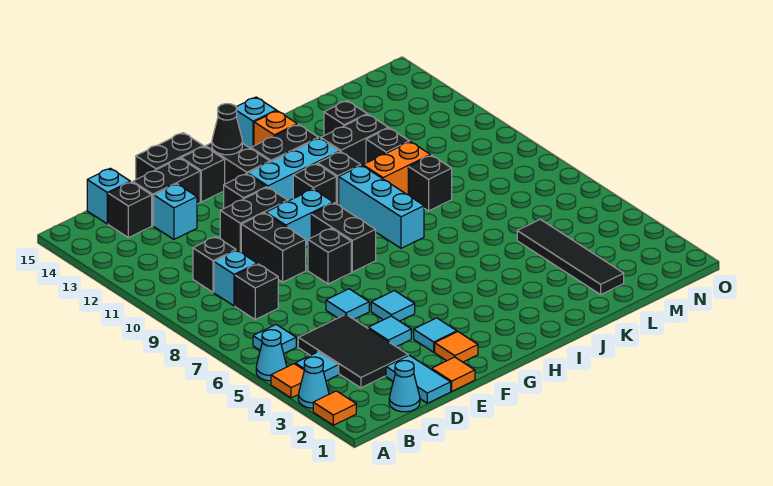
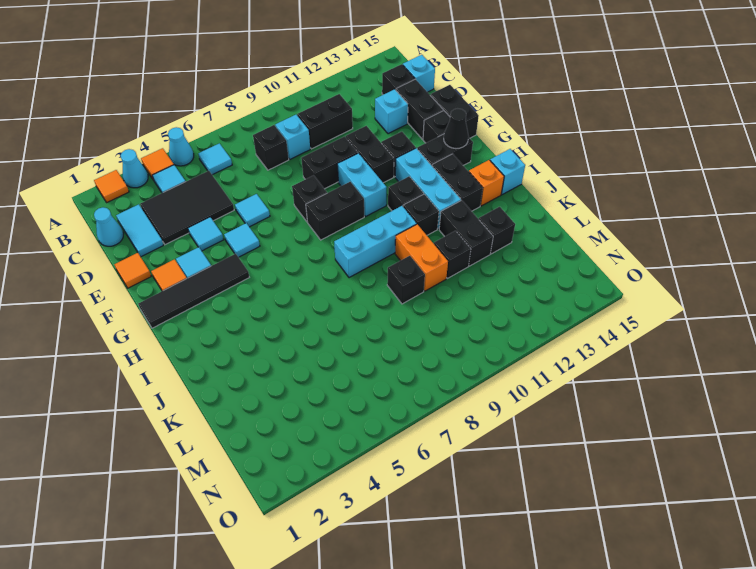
black brick C10 level 1 -> black brick C10:C11 level 1
cyan tile D1:D2 level 1 -> cyan tile C2:D2 level 1
black tile L2:L5 level 1 -> black tile G1:G4 level 1

